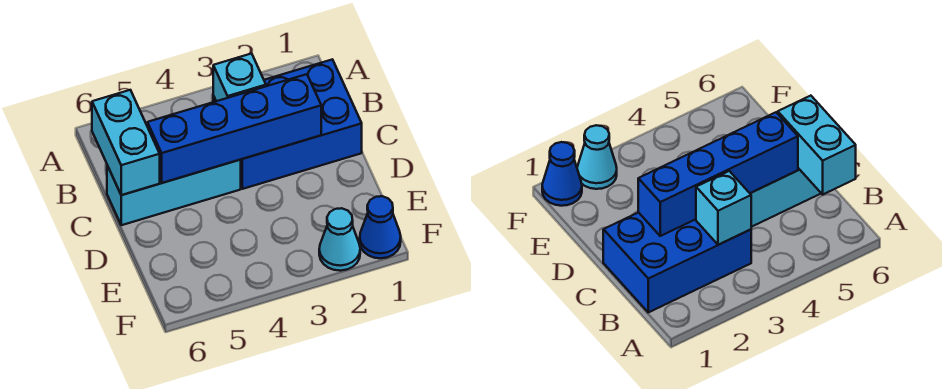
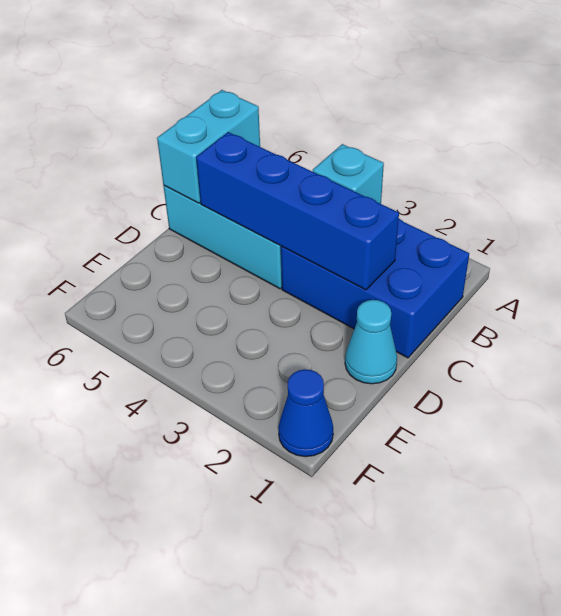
cyan cone F2 level 1 -> cyan cone D1 level 1

